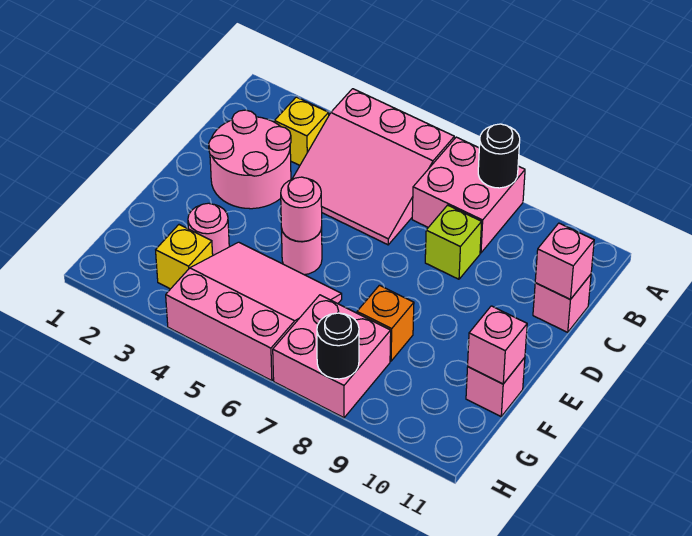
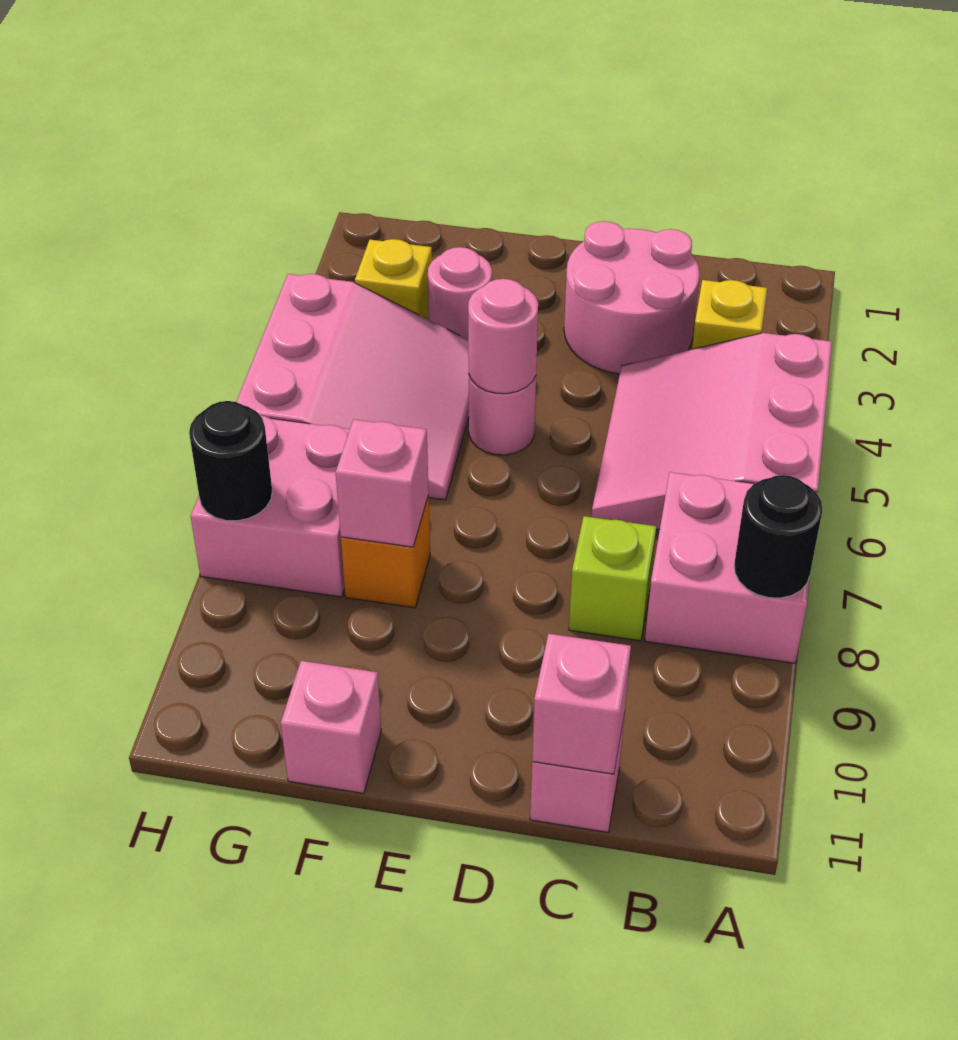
pink brick F11 level 2 -> pink brick F8 level 2

